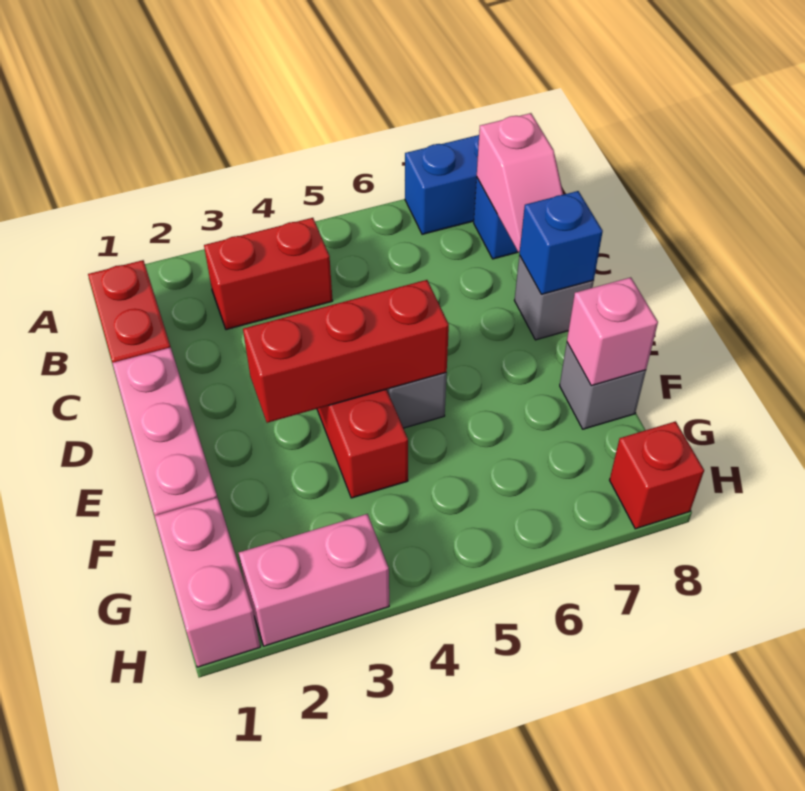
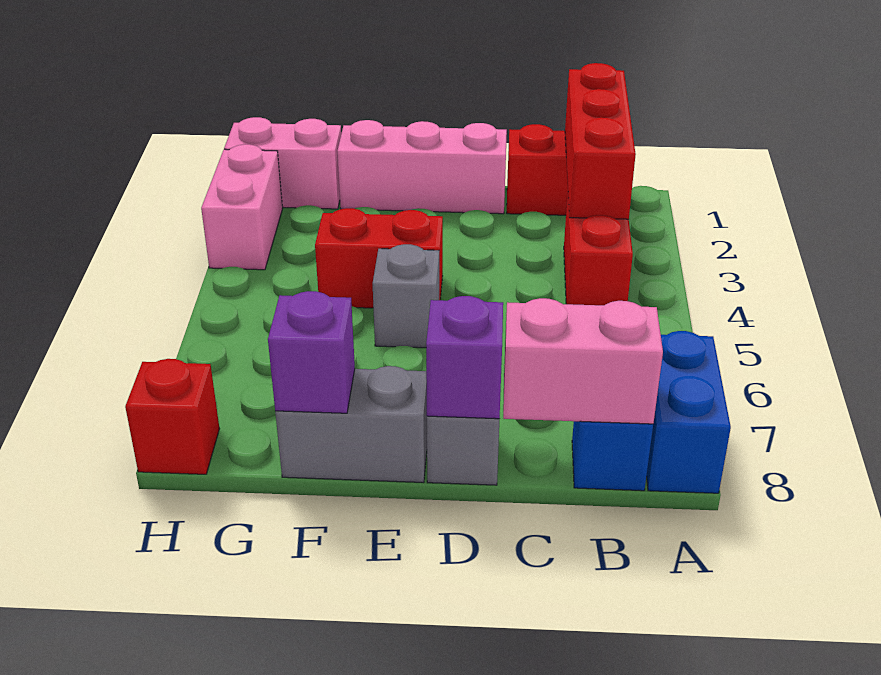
pink slope B8:C8 level 2 top B -> pink brick B8:C8 level 2
blue brick D8 level 2 -> purple brick D8 level 2
red brick E3:E5 level 2 -> red brick B1:B3 level 2
grey brick F8 level 1 -> grey brick E8:F8 level 1
pink brick F8 level 2 -> purple brick F8 level 2

